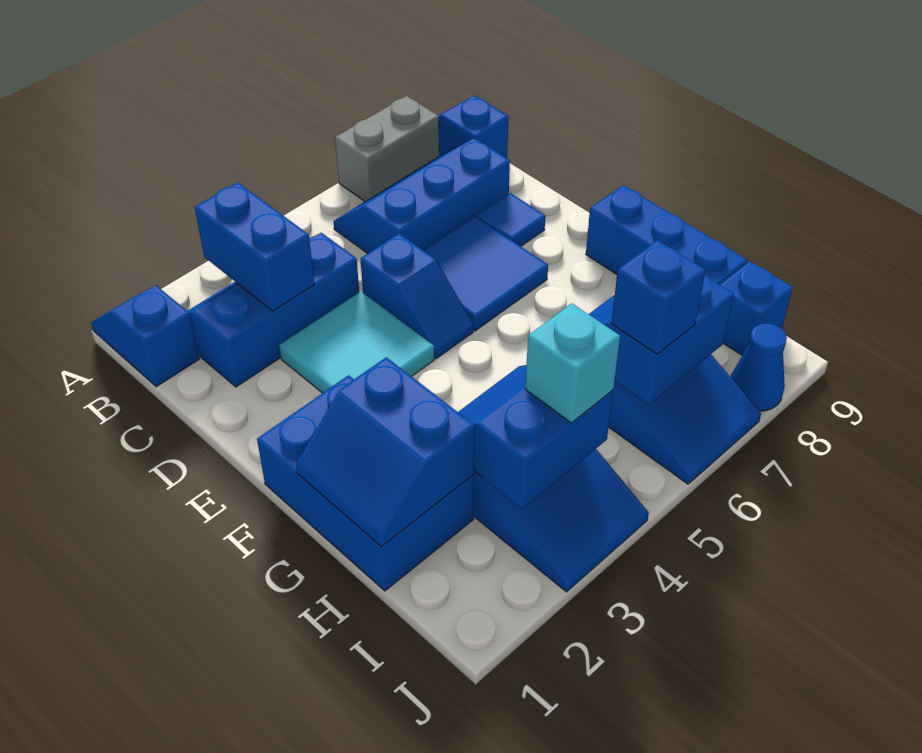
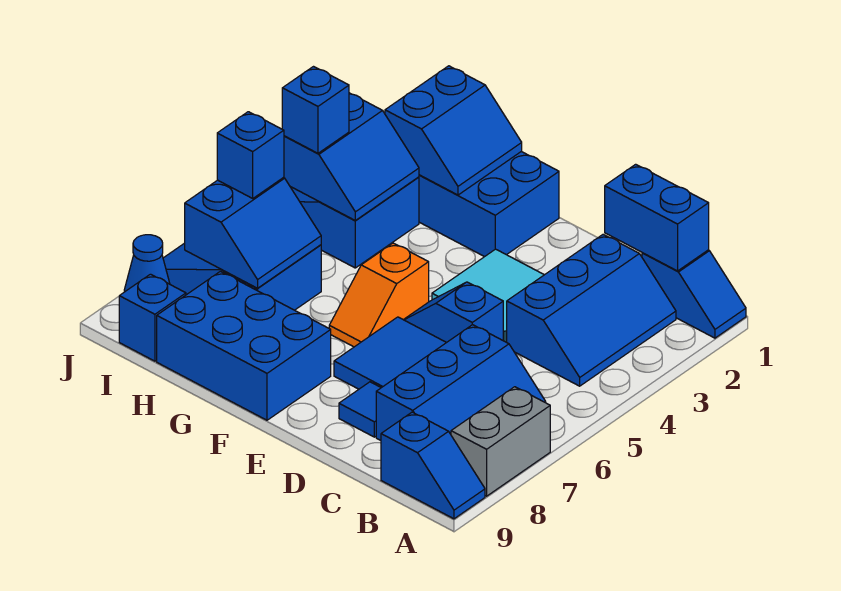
blue brick B3:C3 level 2 -> blue brick B1:C1 level 2
none -> orange slope F5:F6 level 1 top 5
blue brick F9:H9 level 1 -> blue brick F8:H9 level 1
blue slope G1:H2 level 2 top 2 -> blue slope G1:H2 level 2 top H
cyan brick I4 level 3 -> blue brick I4 level 3

